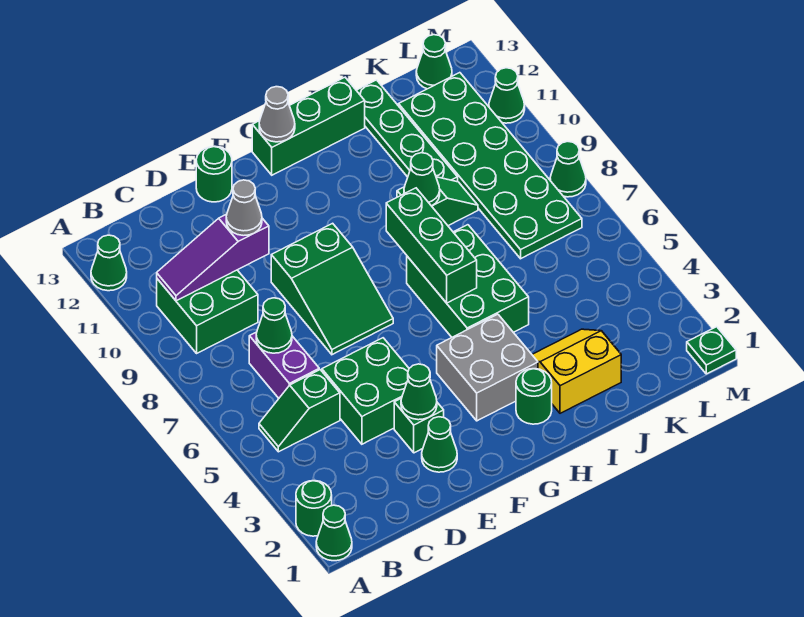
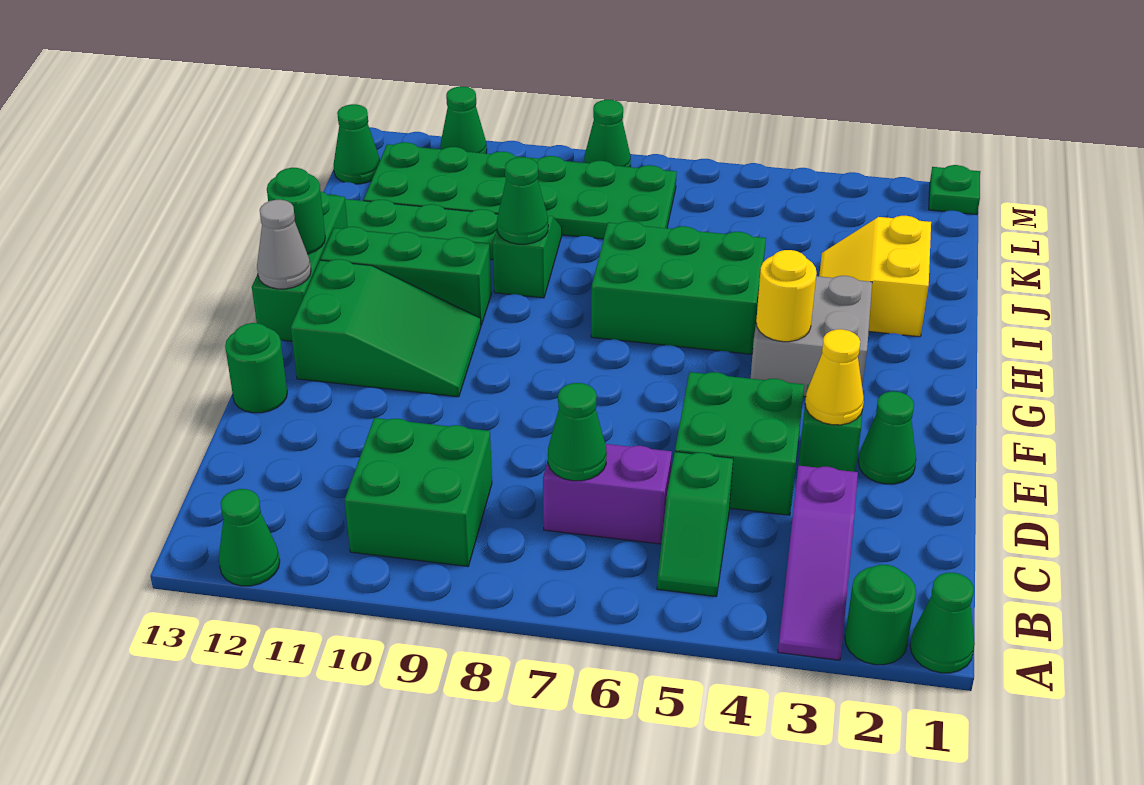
purple slope B10:D10 level 2 top D -> purple slope A3:C3 level 1 top C
grey cone D10 level 3 -> none
green cone E3 level 2 -> yellow cone E3 level 2
green slope E7:F9 level 1 top 9 -> green slope F10:G12 level 1 top 12
none -> yellow round brick G4 level 2
green round brick H2 level 1 -> green round brick H13 level 2
green brick H6:H8 level 2 -> green brick H10:H12 level 1

